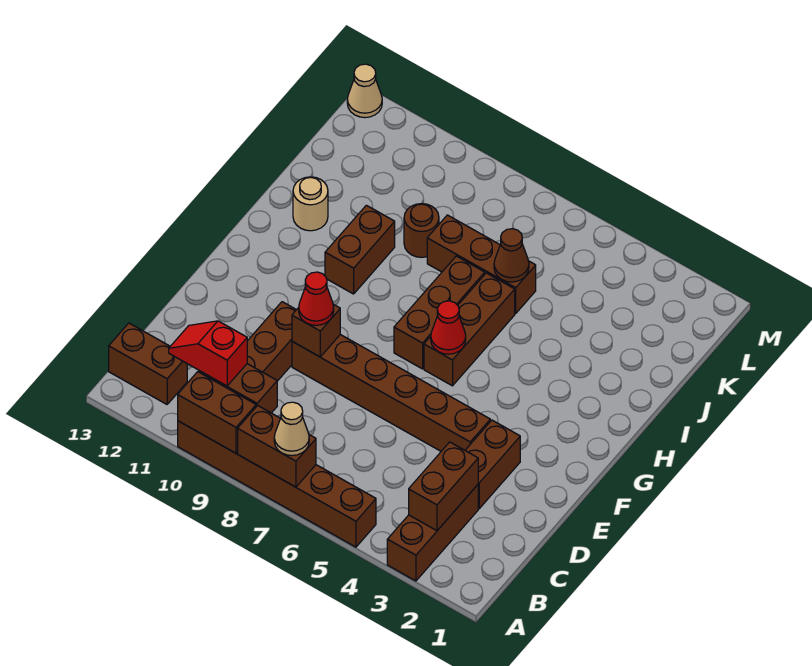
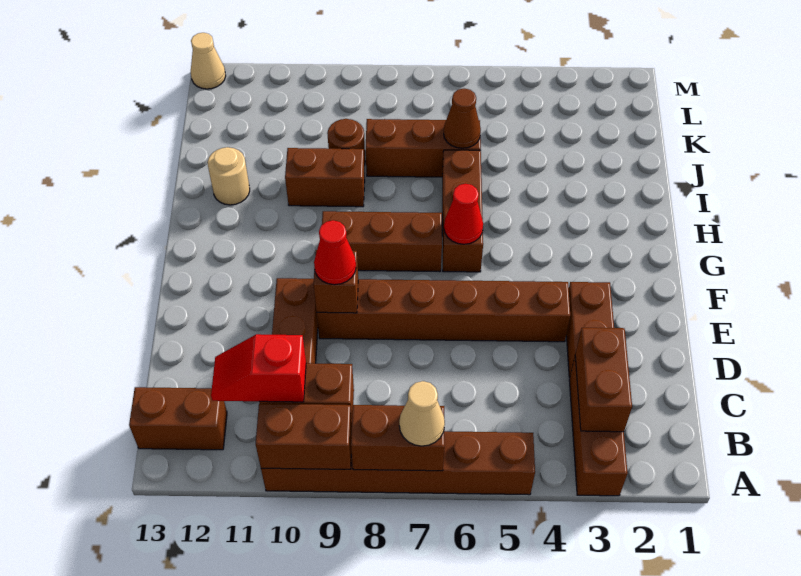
brown brick G7:I7 level 1 -> brown brick G7:G9 level 1
brown brick H10:I10 level 1 -> brown brick I9:I10 level 1

